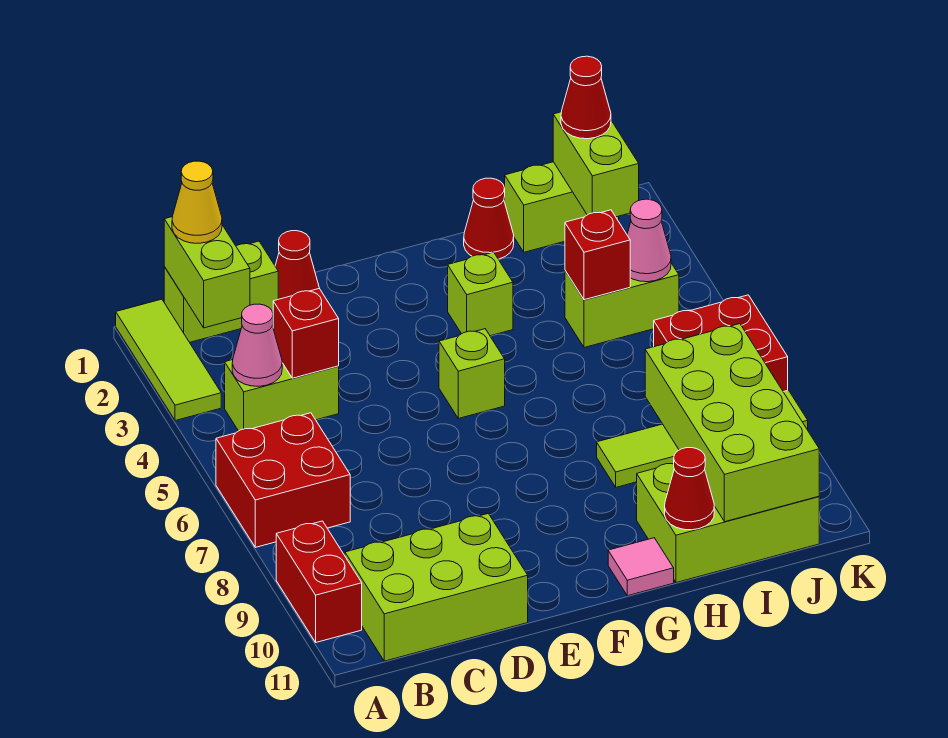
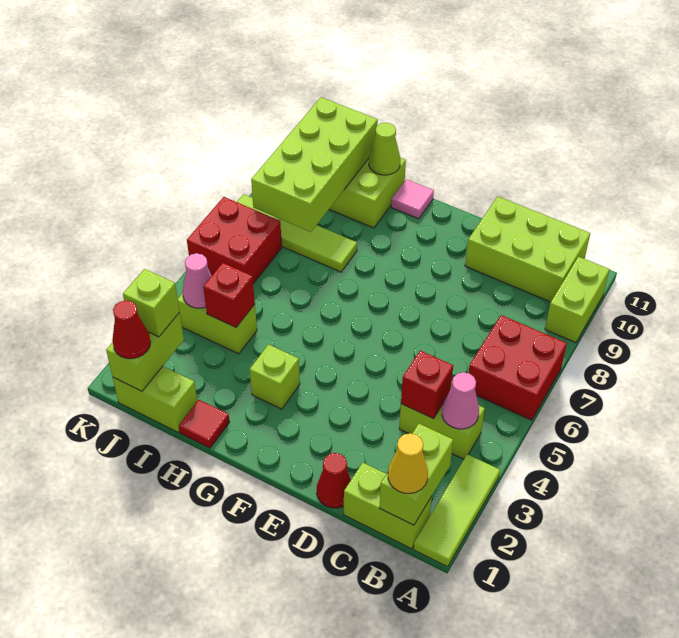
red brick A9:A10 level 1 -> lime brick A9:A10 level 1
lime brick F5 level 1 -> lime brick J2 level 3
red cone H1 level 1 -> red tile H1 level 1
red cone H11 level 2 -> lime cone H11 level 2

